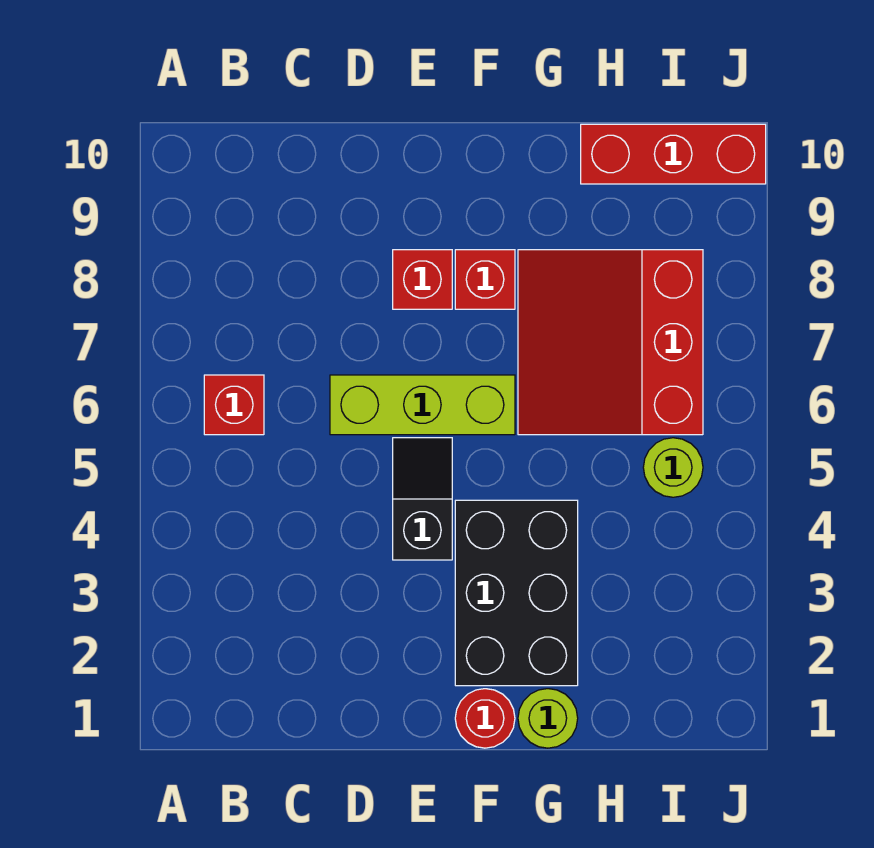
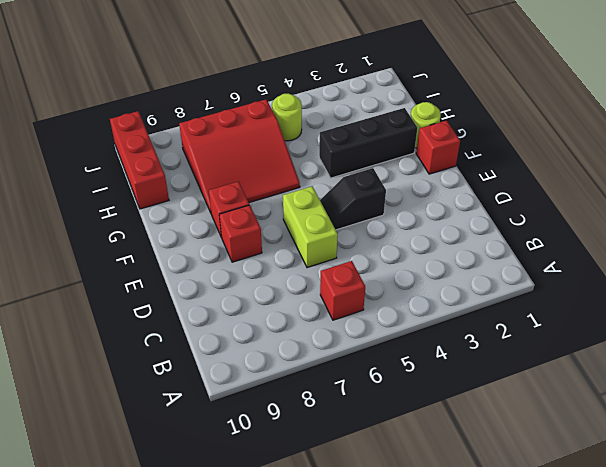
lime brick D6:F6 level 1 -> lime brick D6:E6 level 1
red round brick F1 level 1 -> red brick F1 level 1
black brick F2:G4 level 1 -> black brick G2:G4 level 1

